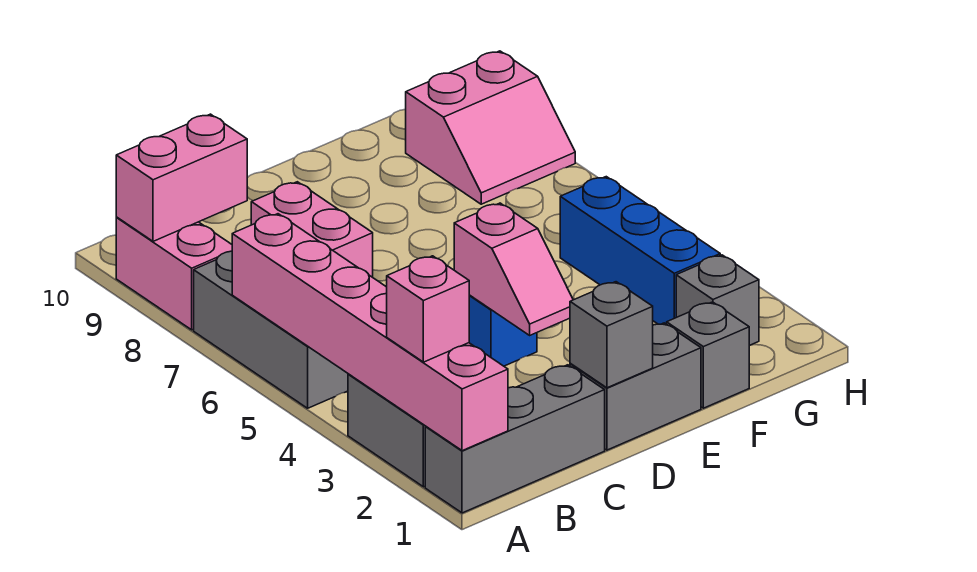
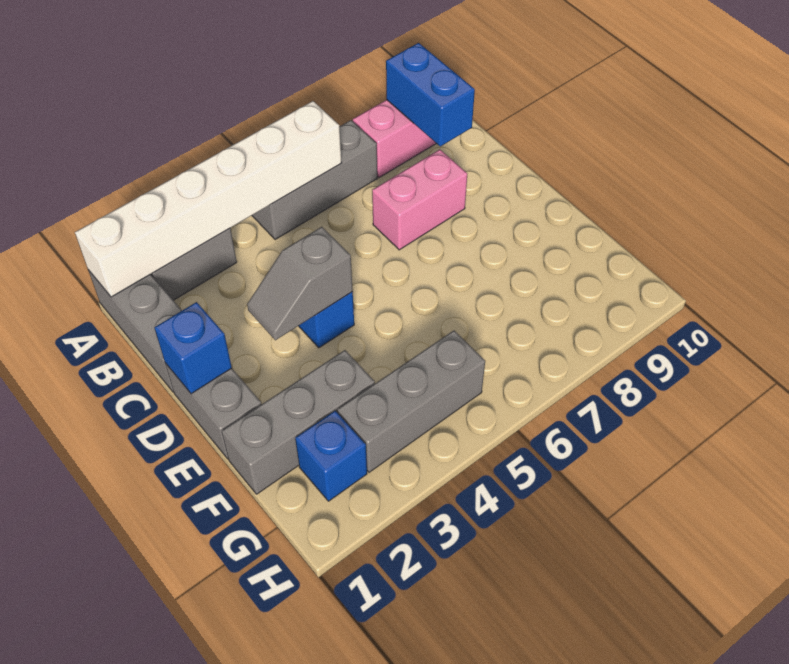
pink brick A1:A6 level 2 -> white brick A1:A6 level 2
pink brick A2 level 3 -> none
pink brick A9:B9 level 2 -> blue brick A9:B9 level 2
grey brick D1 level 2 -> blue brick D1 level 2
pink slope D3:D4 level 2 top 4 -> grey slope D3:D4 level 2 top 4
grey brick F1 level 1 -> grey brick F1:F3 level 1
grey brick G2 level 1 -> blue brick G2 level 1
blue brick G3:G5 level 1 -> grey brick G3:G5 level 1
pink slope G8:H9 level 1 top 9 -> none

